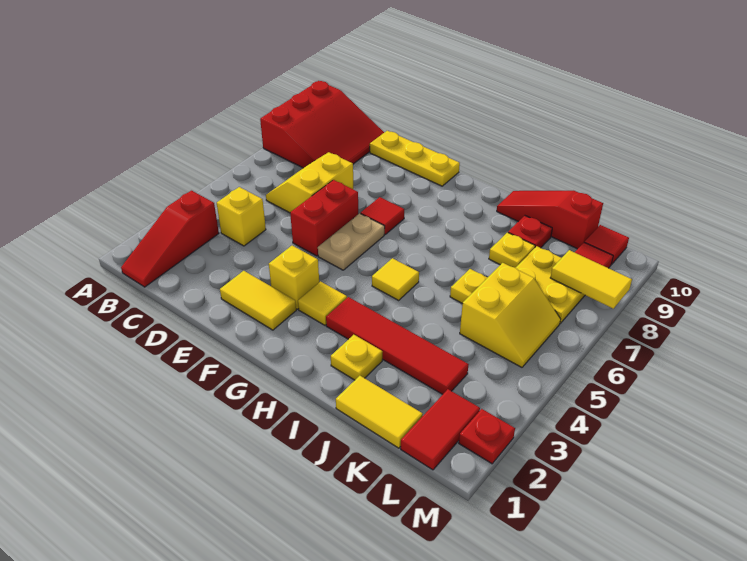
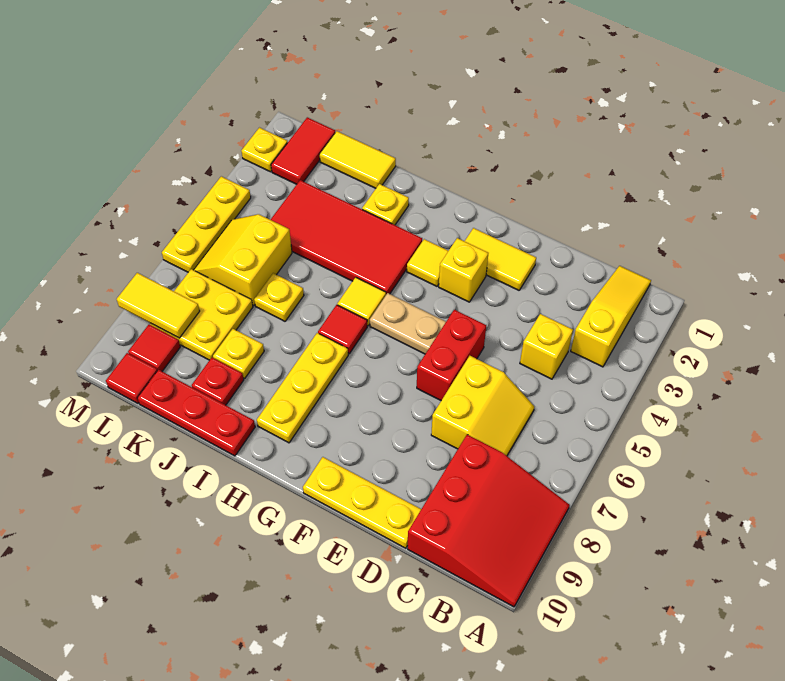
red slope A8:C10 level 1 top A -> red slope A8:C10 level 1 top C
red slope B1:B3 level 1 top 3 -> yellow slope B1:B3 level 1 top 3
tan plate F5:F6 level 1 -> tan plate F5:G5 level 1
red tile F7 level 1 -> red tile H6 level 1
red tile H3:K3 level 1 -> red tile H3:K4 level 1
none -> yellow plate H7:H9 level 1
red slope I10:K10 level 1 top K -> red plate I10:K10 level 1
red plate M2 level 1 -> yellow plate M2 level 1
none -> yellow plate M4:M6 level 1

